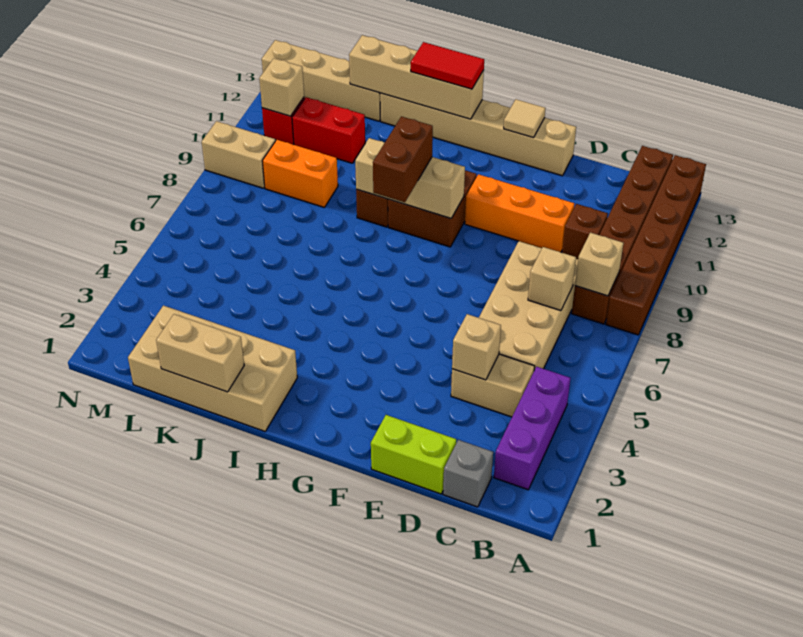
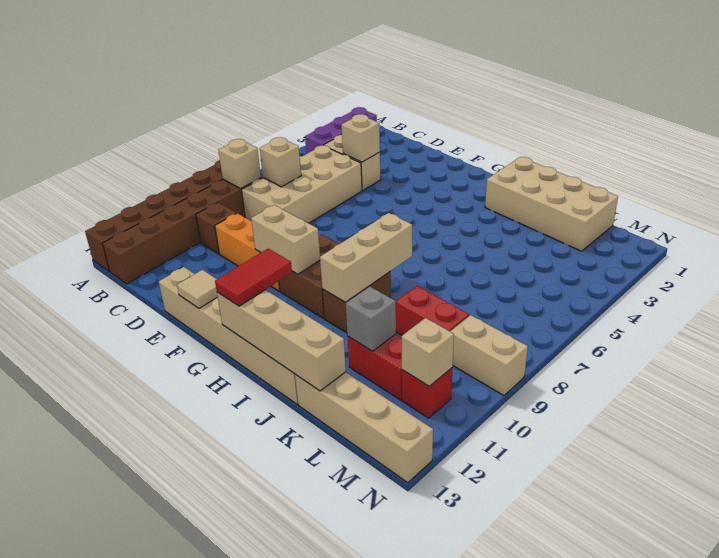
grey brick C1 level 1 -> grey brick K11 level 2
lime brick D1:E1 level 1 -> none
tan brick G9:I9 level 2 -> tan brick I8:I10 level 2
brown brick H8:H9 level 3 -> none
red tile H13:I13 level 3 -> red tile H12:H13 level 3
tan brick J1:K1 level 2 -> tan brick F10:G10 level 2
orange brick K9:L9 level 1 -> red brick K9:L9 level 1

